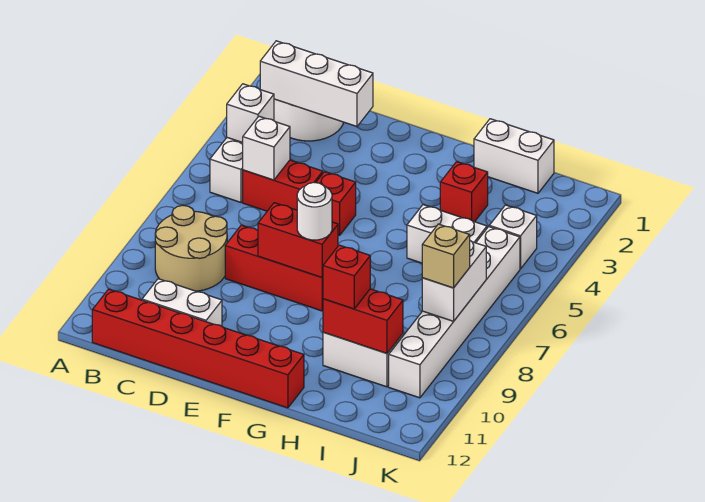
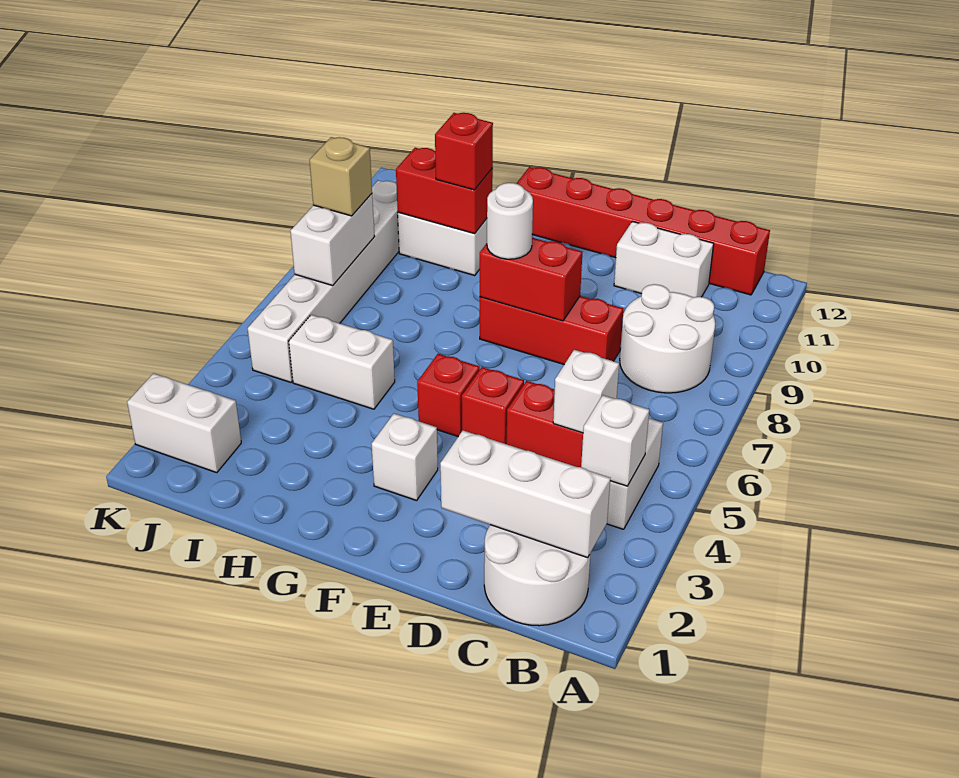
tan round brick B8:C9 level 1 -> white round brick B8:C9 level 1
white brick H1:I1 level 1 -> white brick J2:K2 level 1
red brick H3 level 1 -> red brick F5 level 1
white brick J4 level 1 -> white brick F3 level 1

